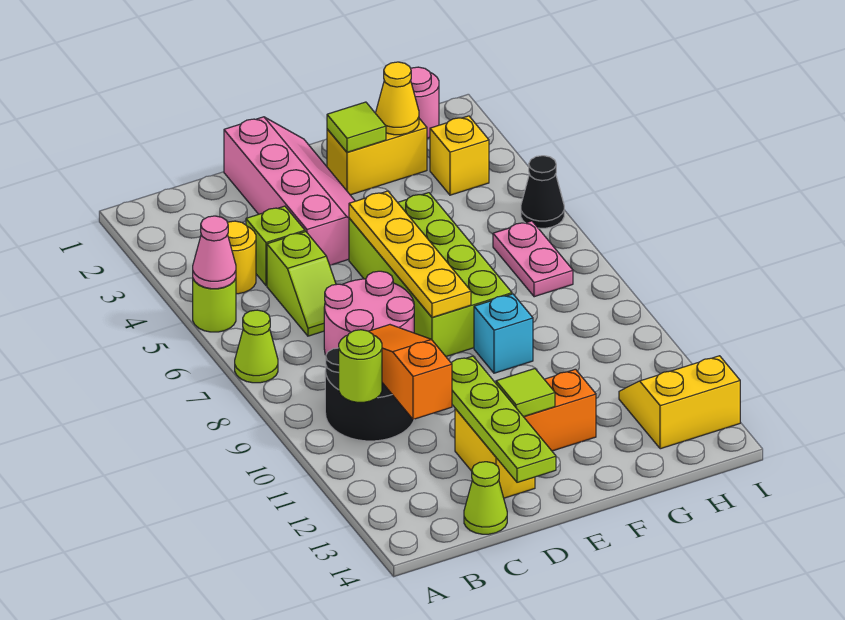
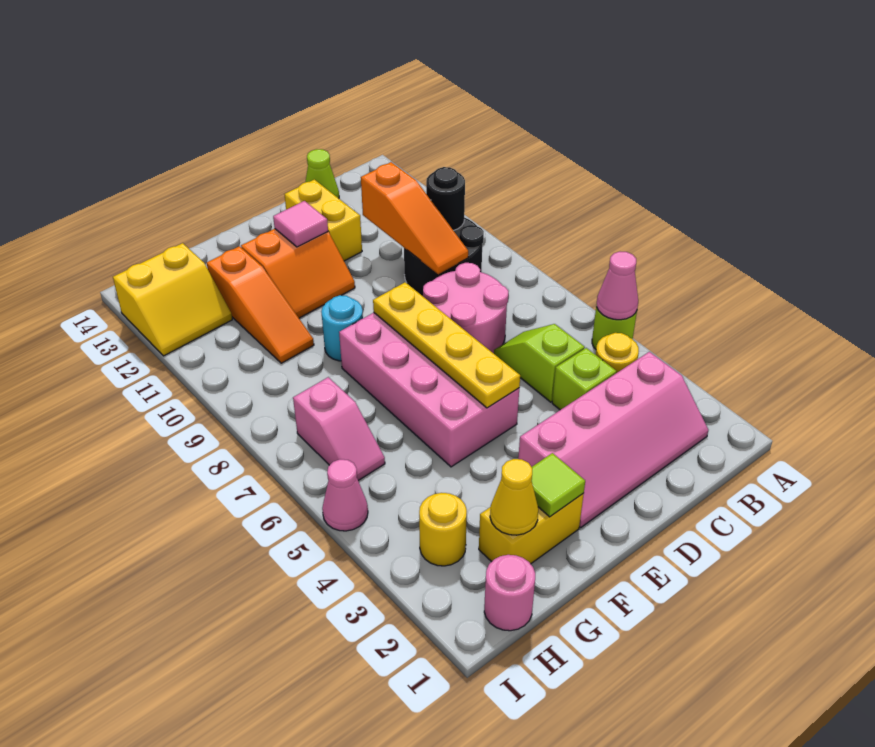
lime cone A7 level 1 -> none
lime round brick B10 level 2 -> black round brick B10 level 2
pink slope D1:E4 level 1 top D -> pink slope B2:E3 level 1 top 3
lime plate D11:D14 level 2 -> none
lime brick E5:F8 level 1 -> pink brick E5:F8 level 1
lime tile E12 level 2 -> pink tile E12 level 2
cyan brick F9 level 1 -> cyan round brick F9 level 1
none -> orange slope G10:G12 level 1 top 12
yellow brick H3 level 1 -> yellow round brick H3 level 1
pink plate H6:H7 level 1 -> pink slope H6:H7 level 1 top 7
black cone I5 level 1 -> pink cone I5 level 1

